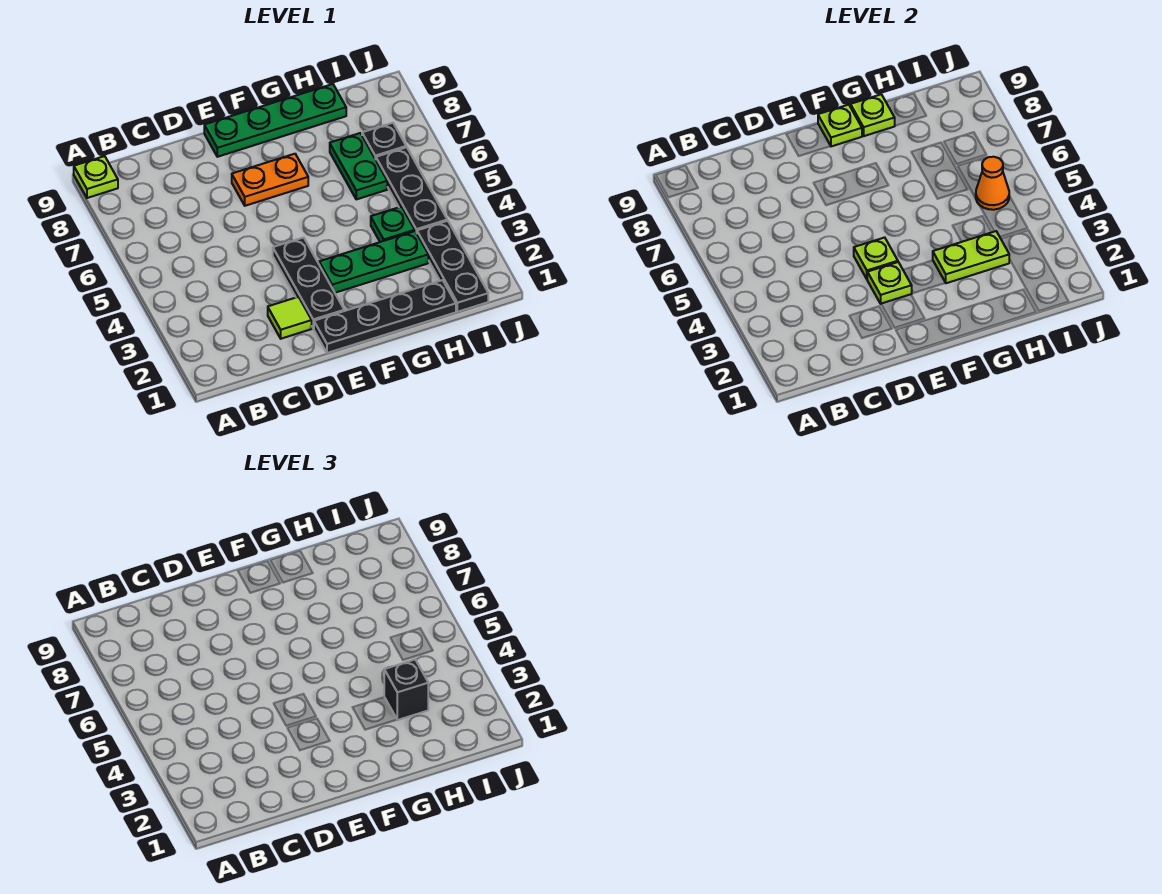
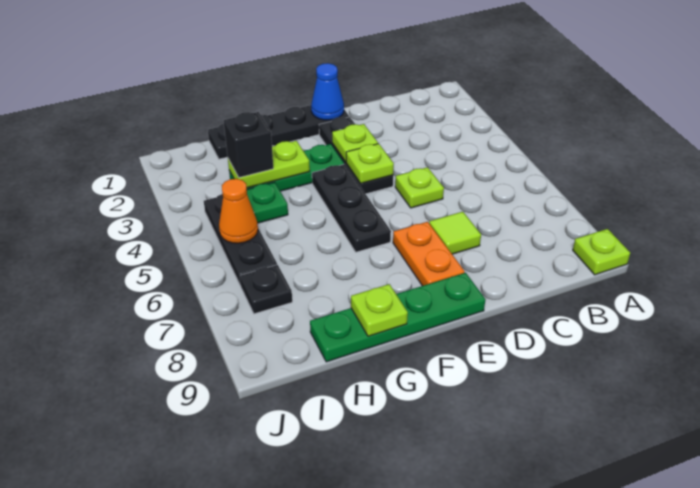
lime tile D2 level 1 -> lime tile D7 level 1
none -> blue cone E1 level 2
orange plate E7:F7 level 1 -> orange plate E7:E8 level 1
lime plate F9 level 2 -> lime plate D5 level 1
green plate H6:H7 level 1 -> none
black plate I1:I3 level 1 -> black plate F4:F6 level 1

